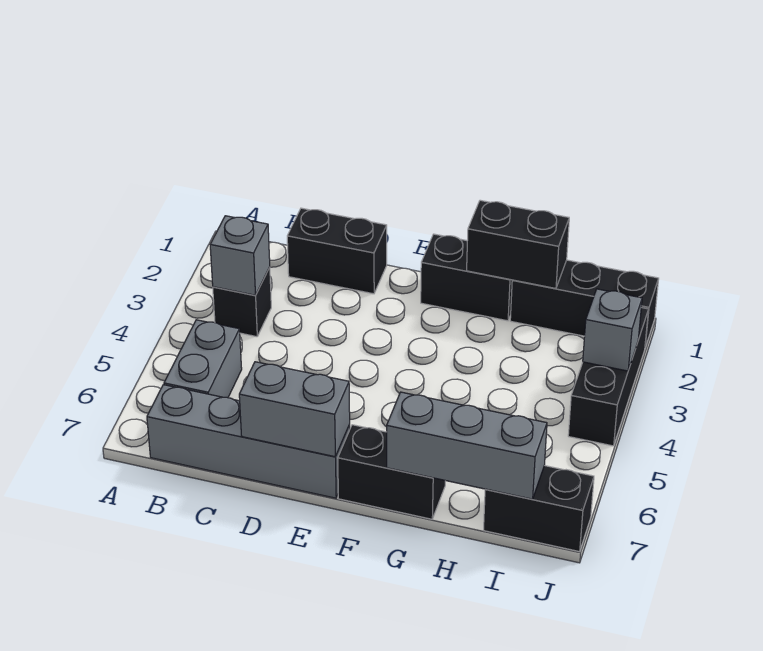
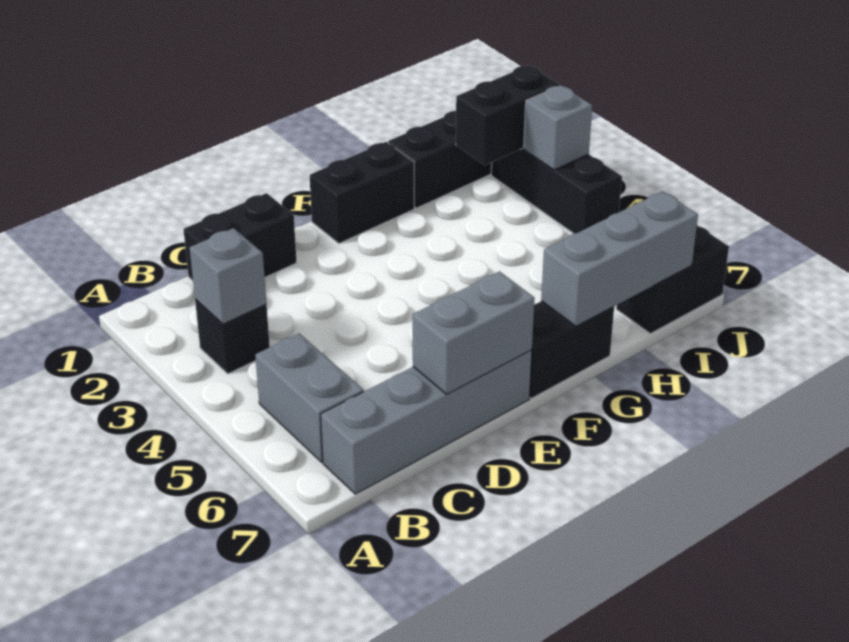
black brick G1:H1 level 2 -> black brick I2:J2 level 2

